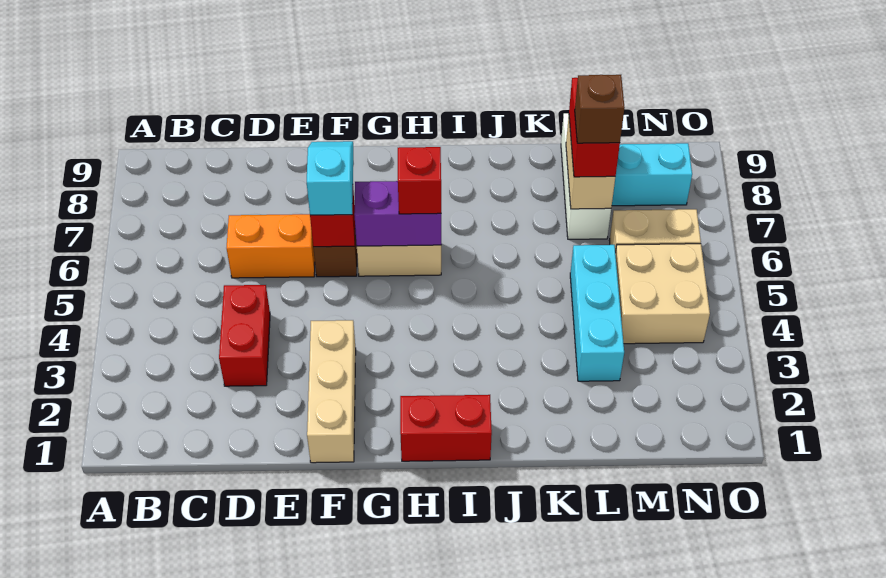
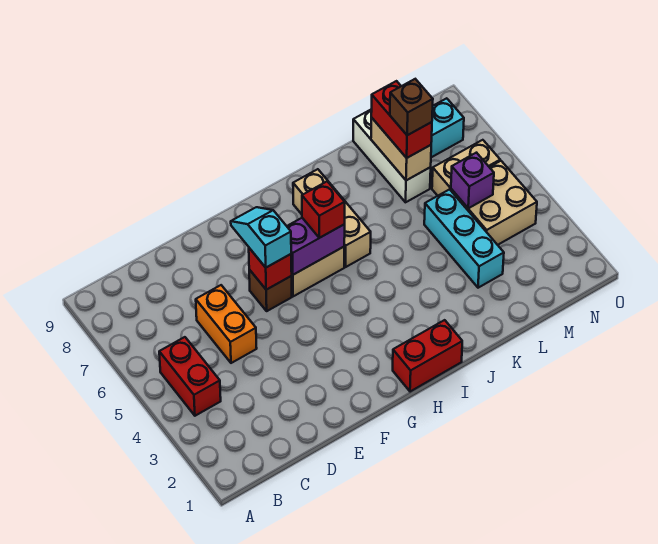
red brick D3:D4 level 1 -> red brick B4:B5 level 1
orange brick D6:E6 level 1 -> orange brick D5:D6 level 1
tan brick F1:F3 level 1 -> tan brick I6:I8 level 1
none -> purple brick M5 level 2

